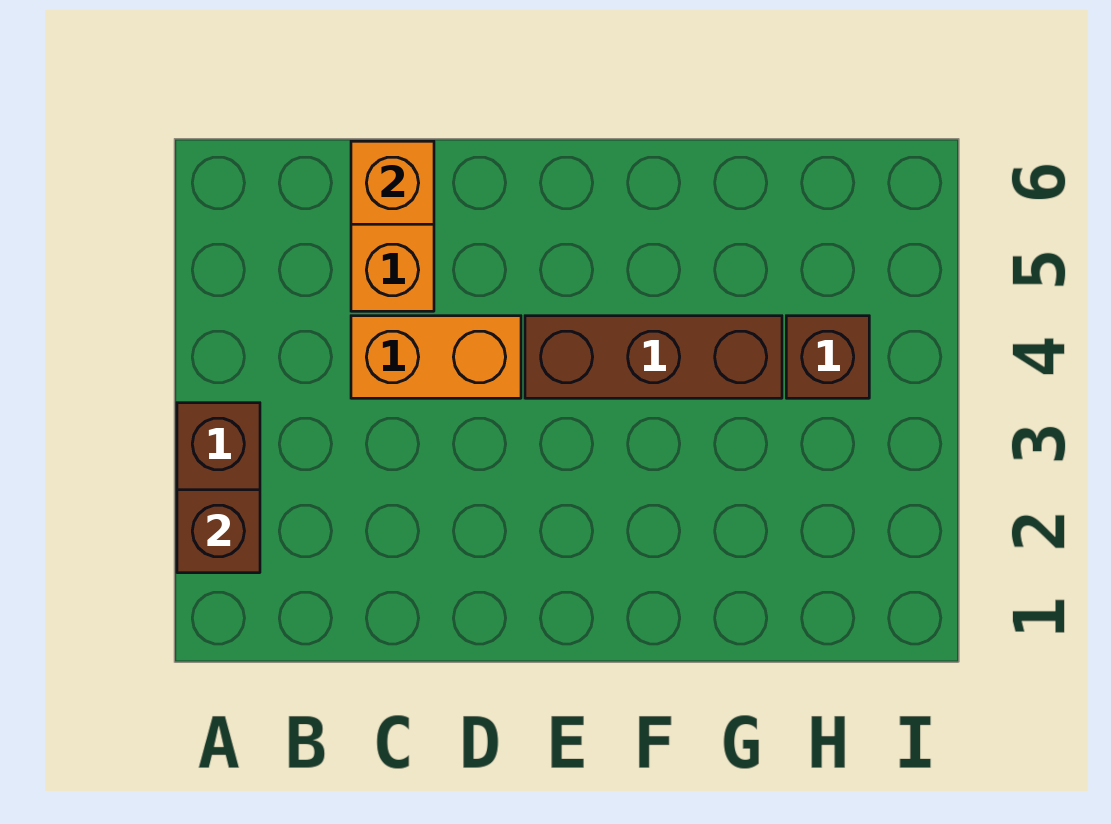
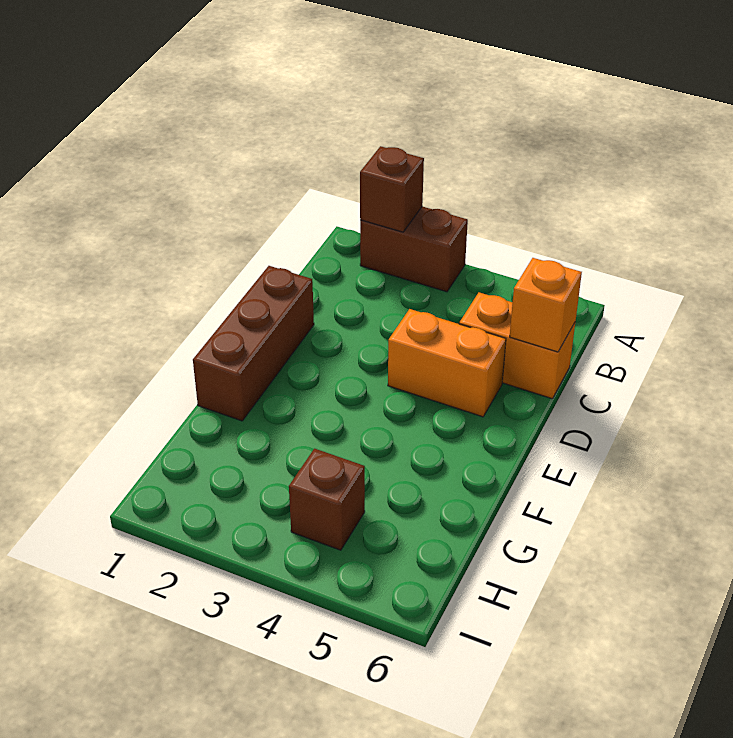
orange brick C4:D4 level 1 -> orange brick D4:D5 level 1
brown brick E4:G4 level 1 -> brown brick D1:F1 level 1

